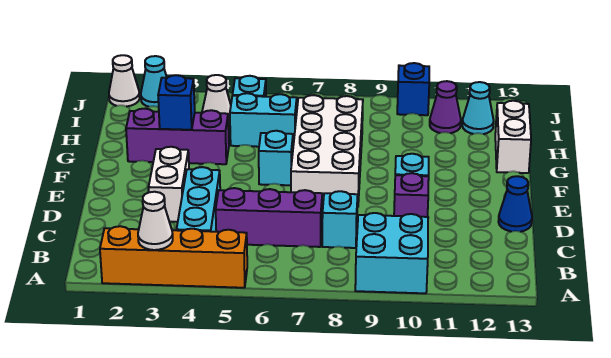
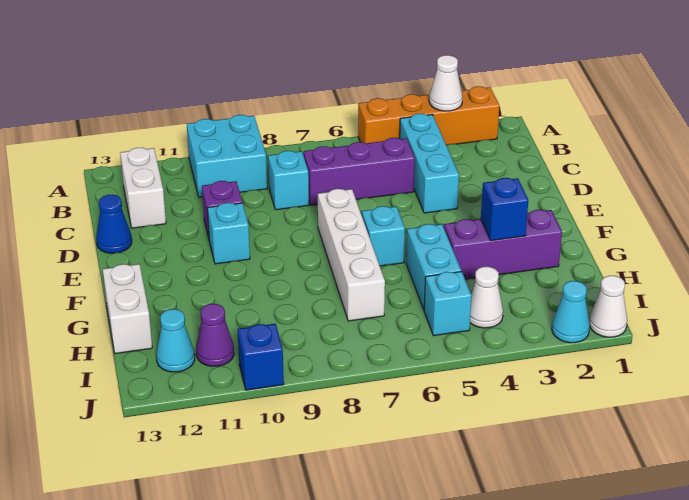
white brick D3:E3 level 1 -> white brick B12:C12 level 1
white brick E7:H8 level 1 -> white brick E7:H7 level 1
cyan brick H5:H6 level 1 -> cyan brick G5:H5 level 1

